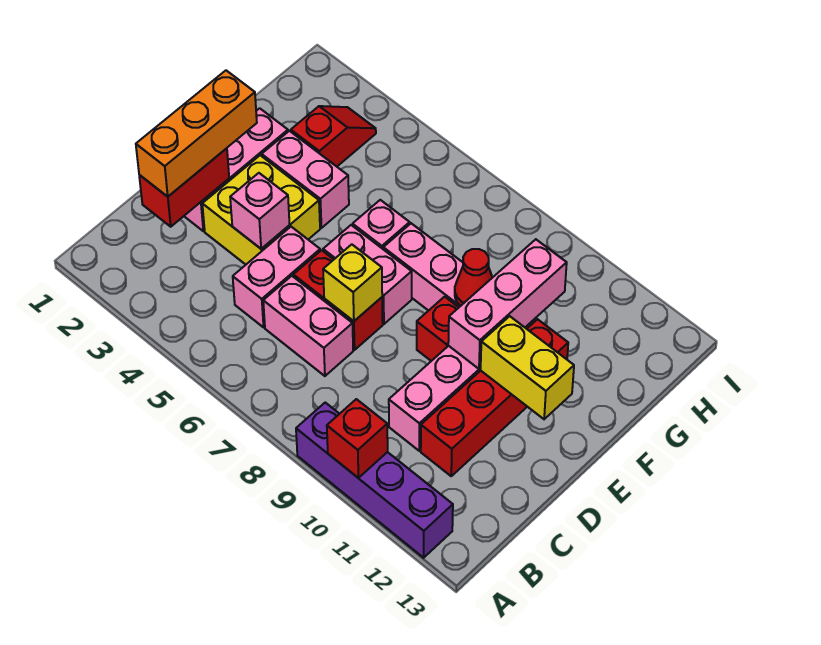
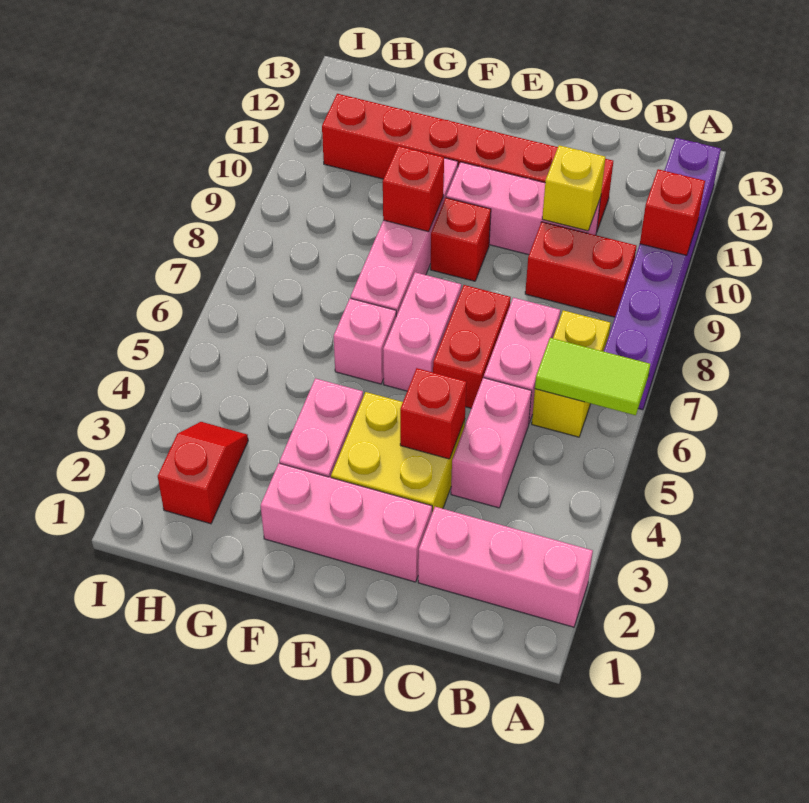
none -> lime tile A6:B6 level 2
purple brick A9:A12 level 1 -> purple brick A7:A12 level 1
red brick C2:D2 level 2 -> red brick B9:C9 level 1
orange brick C2:E2 level 3 -> none
pink brick C5:D5 level 1 -> pink brick C4:C5 level 1
red brick C11:F11 level 1 -> red brick C11:H11 level 1
pink brick D4 level 2 -> red brick D4 level 2
yellow brick D7 level 2 -> yellow brick C10 level 2
pink brick E10:G10 level 2 -> pink brick A2:C2 level 1
yellow brick E11:E12 level 2 -> yellow brick B6:B7 level 1
red cone F9 level 2 -> red brick F9 level 2
red slope G3:H3 level 1 top G -> red slope H2:H3 level 1 top 2

